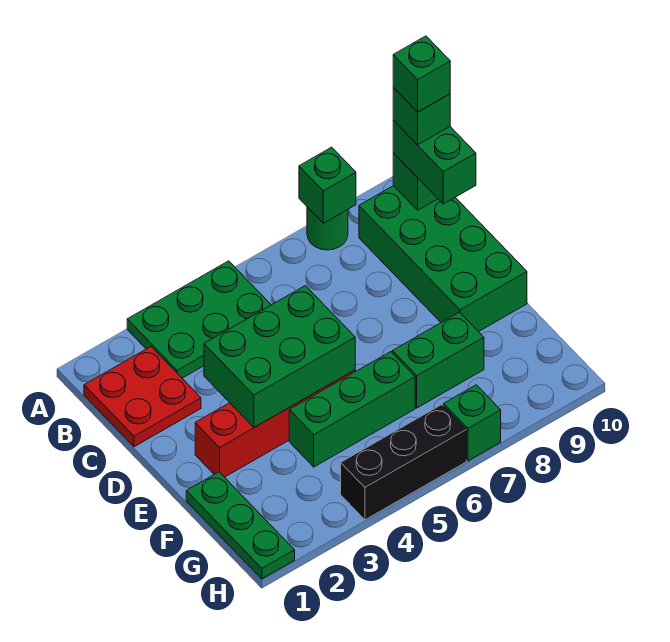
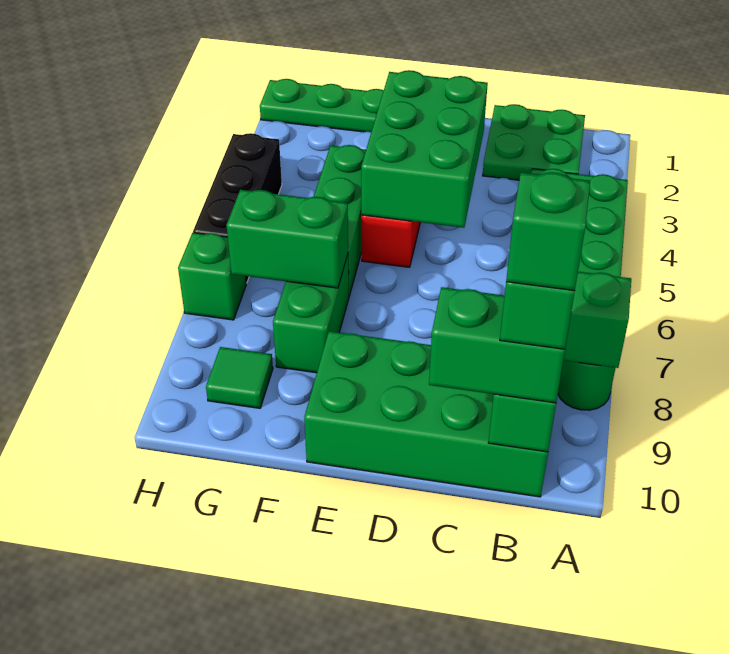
red plate B1:C2 level 1 -> green plate B1:C2 level 1
none -> green brick F7:G7 level 2
none -> green tile G9 level 1

